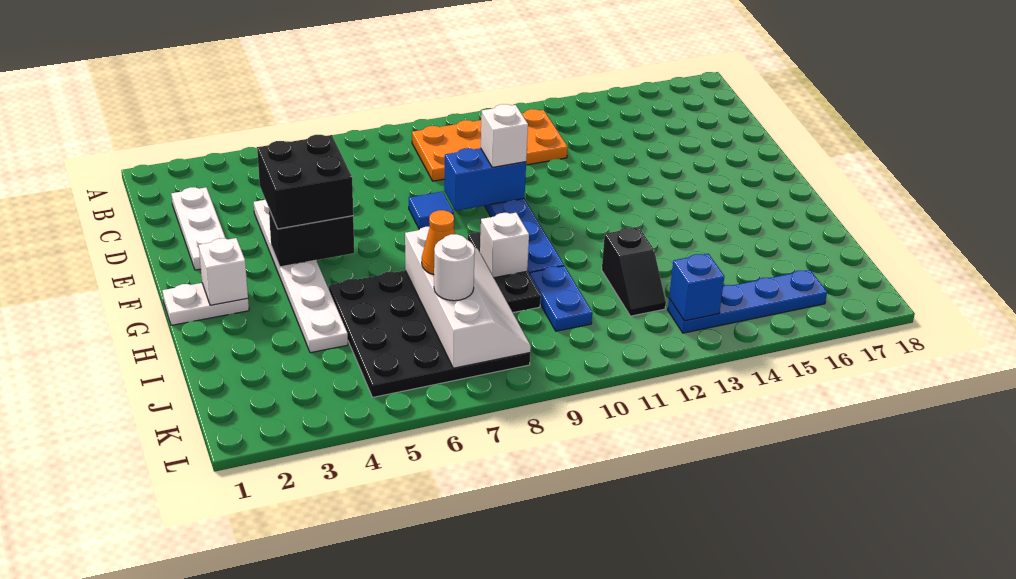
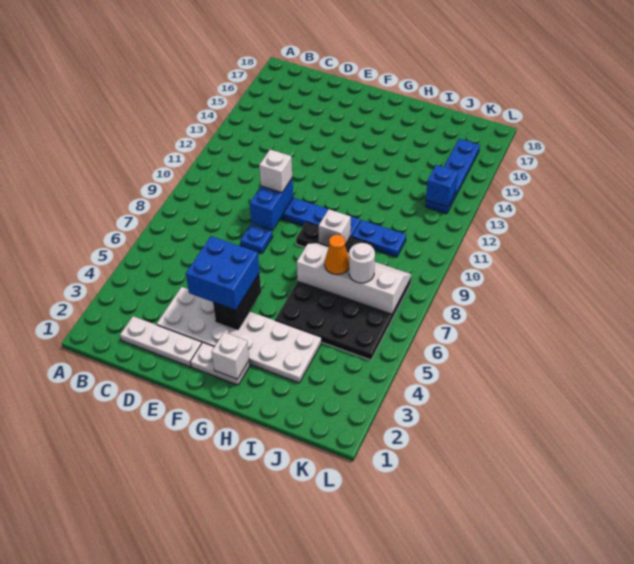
orange plate B9:C12 level 1 -> none
white plate D4:I4 level 1 -> white plate D3:I4 level 1
black brick E4:F5 level 3 -> blue brick E4:F5 level 3
blue tile E8 level 1 -> blue plate E8 level 1
white plate G1:G2 level 1 -> white plate F2:G2 level 1
black slope I12:J12 level 1 top I -> none

